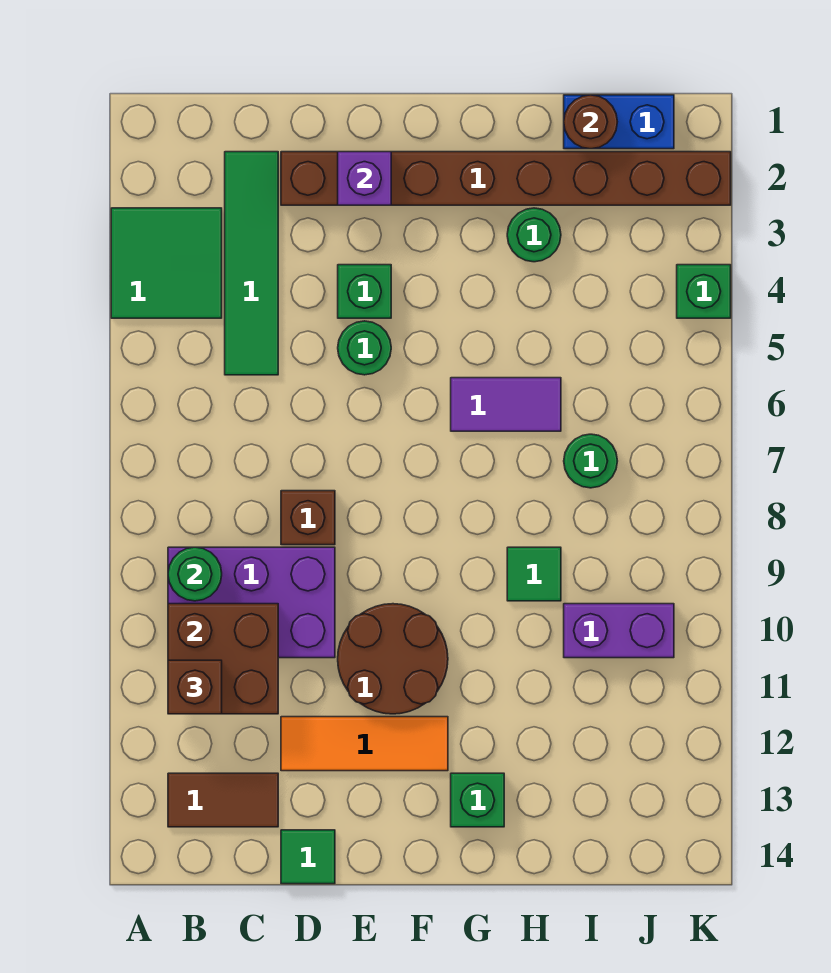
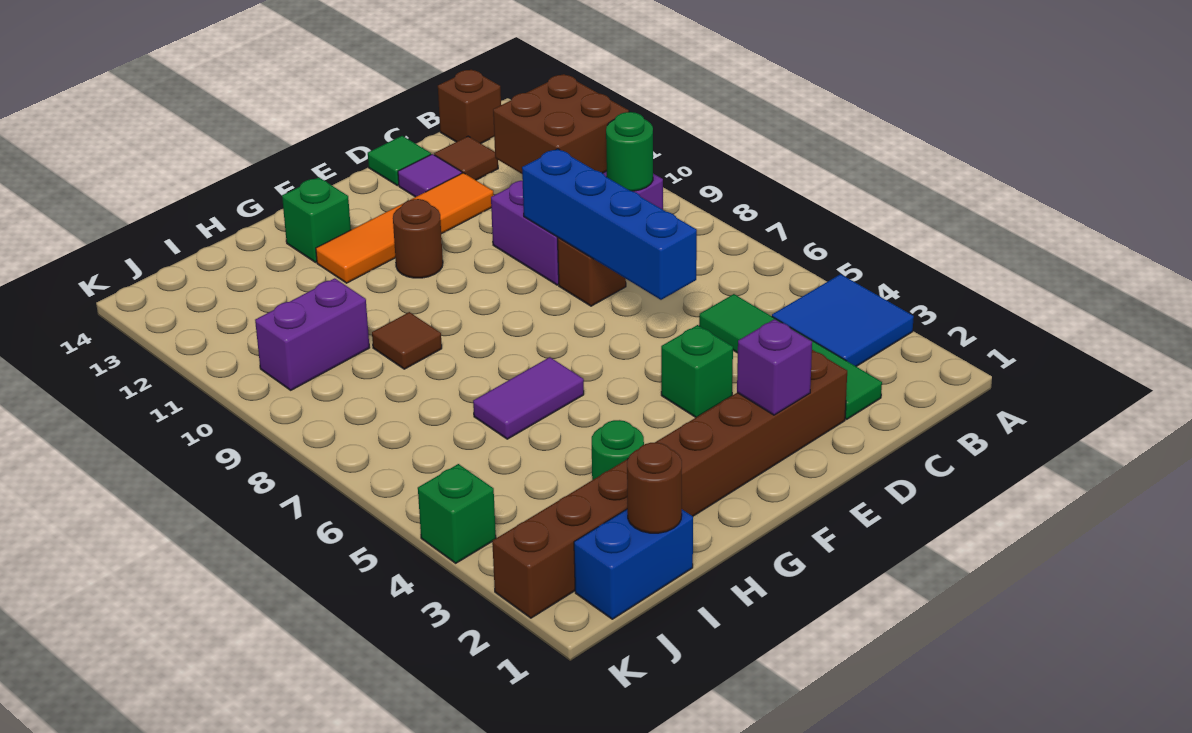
green tile A3:B4 level 1 -> blue tile A3:B4 level 1
brown brick B11 level 3 -> brown brick B14 level 1
brown tile B13:C13 level 1 -> brown tile C13 level 1
none -> blue brick D6:D9 level 2
orange tile D12:F12 level 1 -> orange tile D12:G12 level 1
none -> purple tile D13 level 1
green round brick E5 level 1 -> none
brown round brick E10:F11 level 1 -> brown round brick F11 level 1
green tile H9 level 1 -> brown tile H9 level 1
green round brick I7 level 1 -> none

